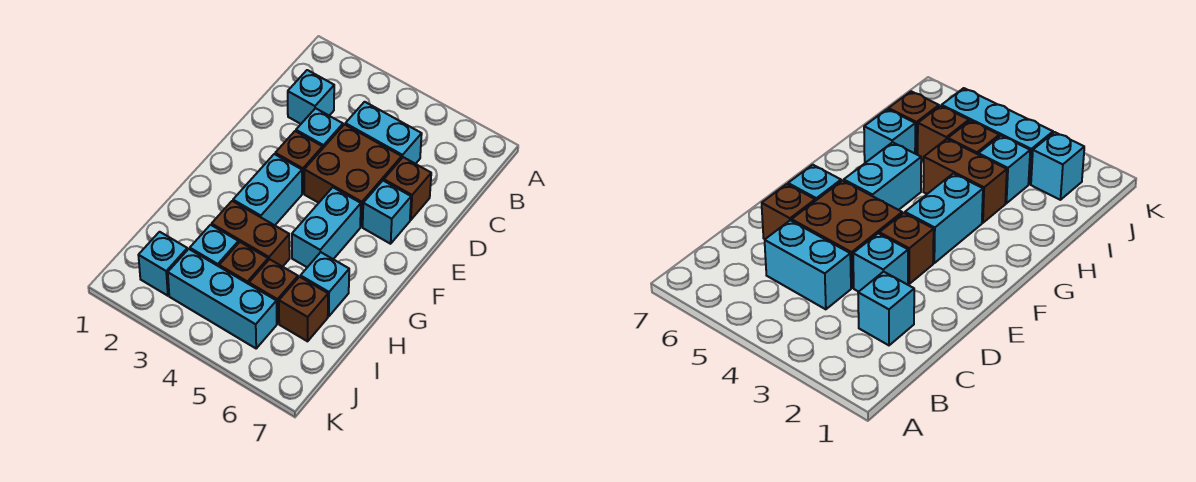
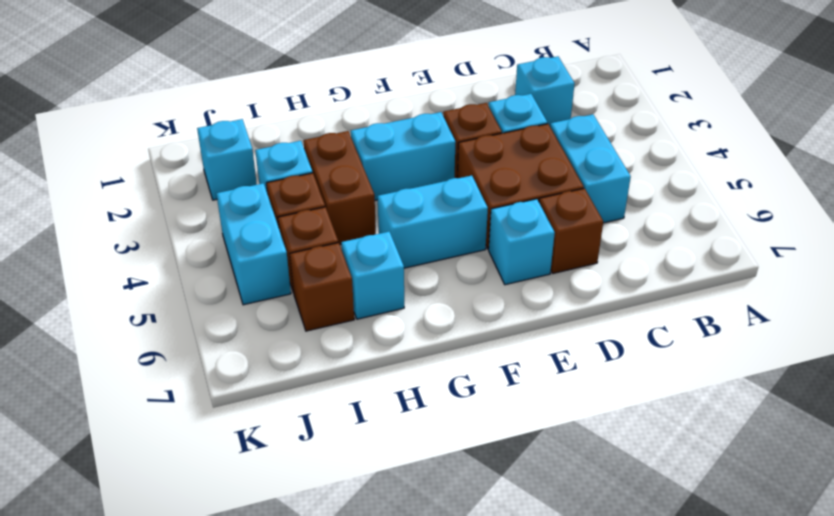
cyan brick J3:J5 level 1 -> cyan brick J4:J5 level 1

